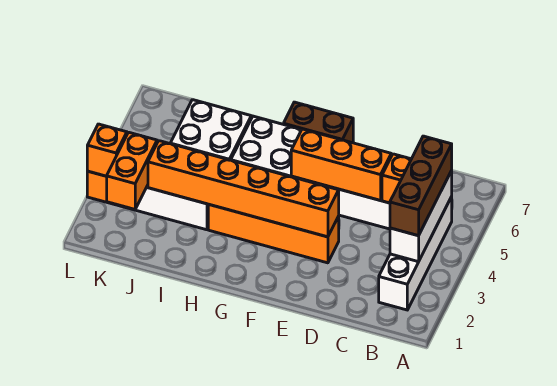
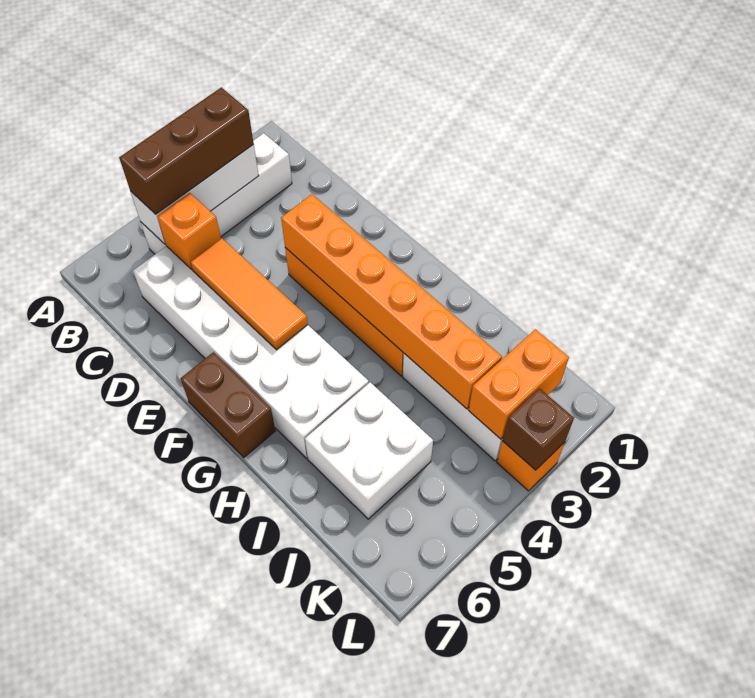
orange brick D5:F5 level 2 -> orange tile D5:F5 level 2
orange brick L3 level 2 -> brown brick L3 level 2

